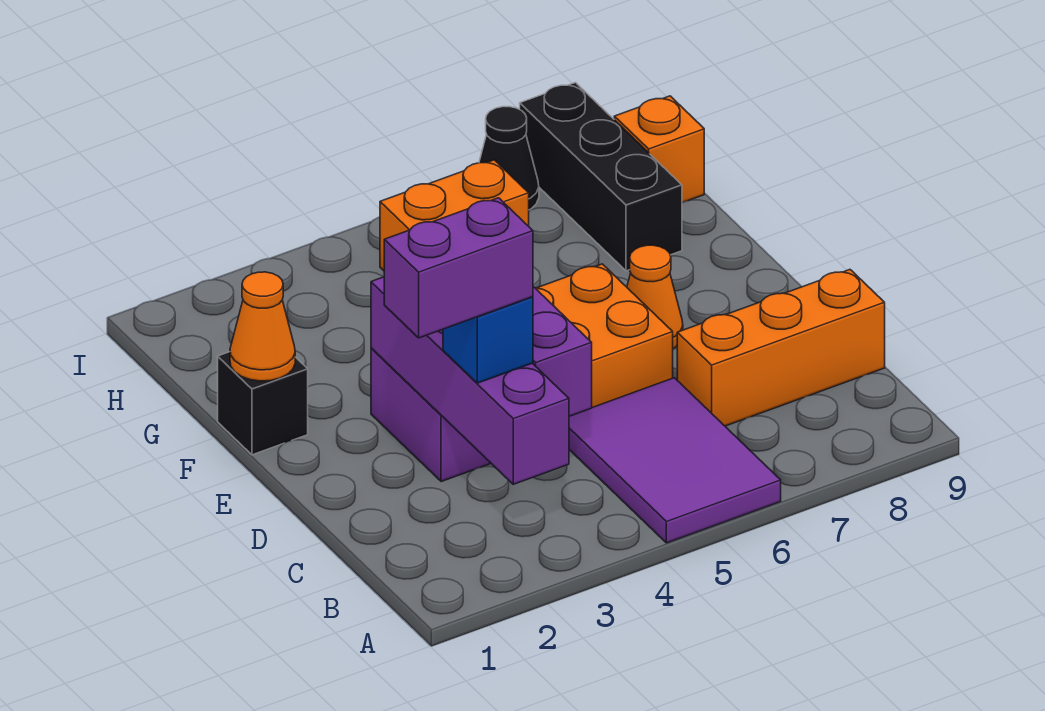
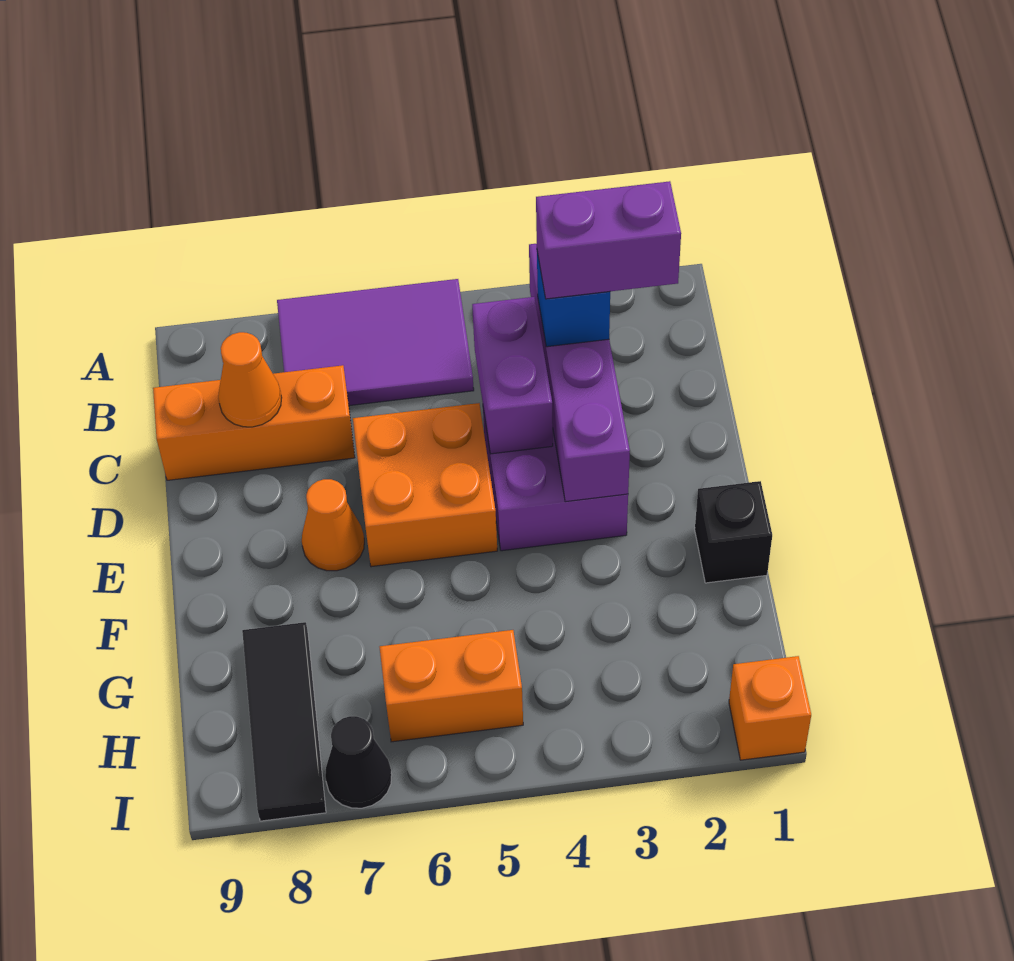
purple tile A5:C6 level 1 -> purple tile A5:B7 level 1
orange cone F1 level 2 -> orange cone C8 level 2
black brick G8:I8 level 1 -> black tile G8:I8 level 1
orange brick H9 level 1 -> orange brick I1 level 1

